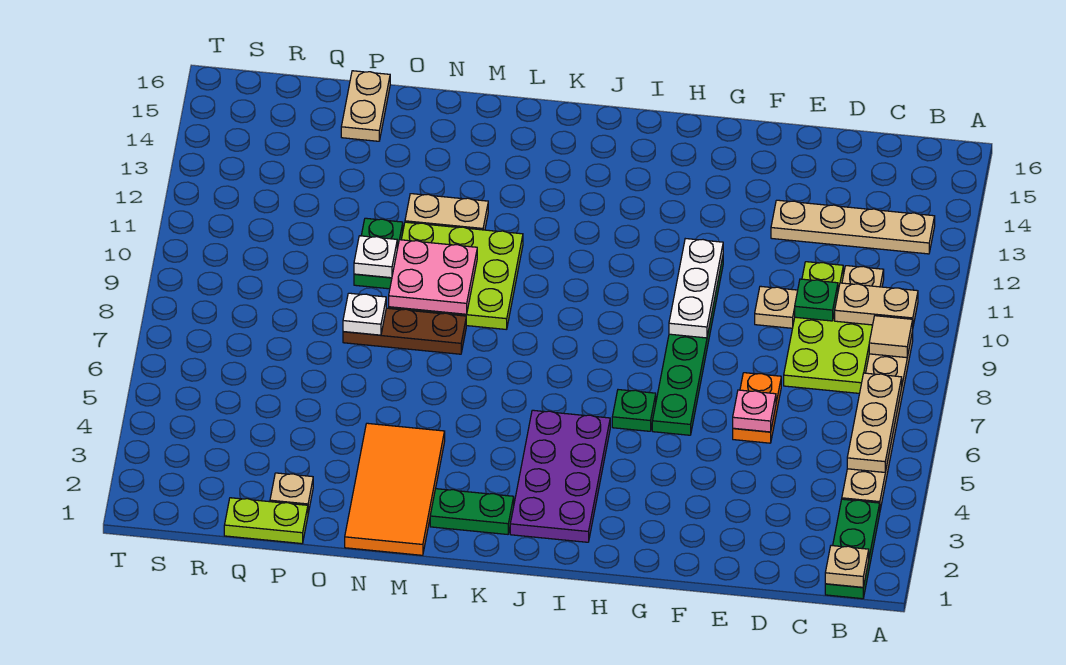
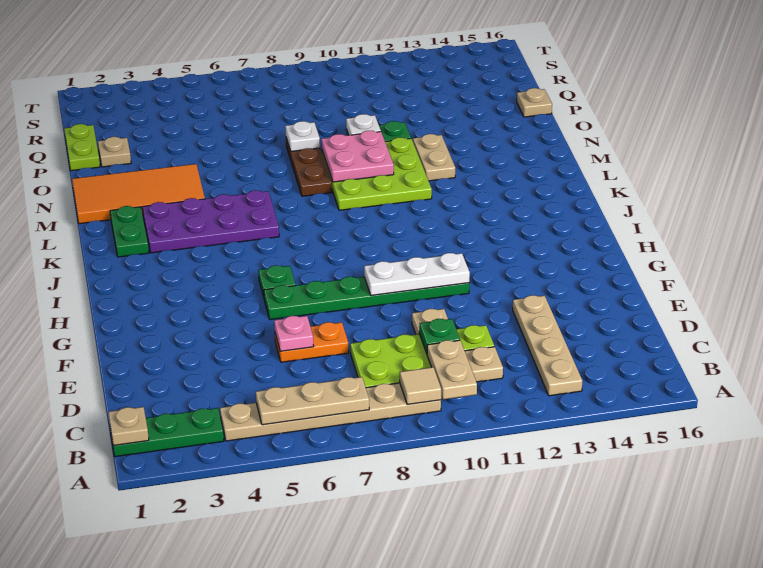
purple plate I2:J5 level 1 -> purple plate K3:L6 level 1
tan plate P15:P16 level 1 -> tan plate P16 level 1

